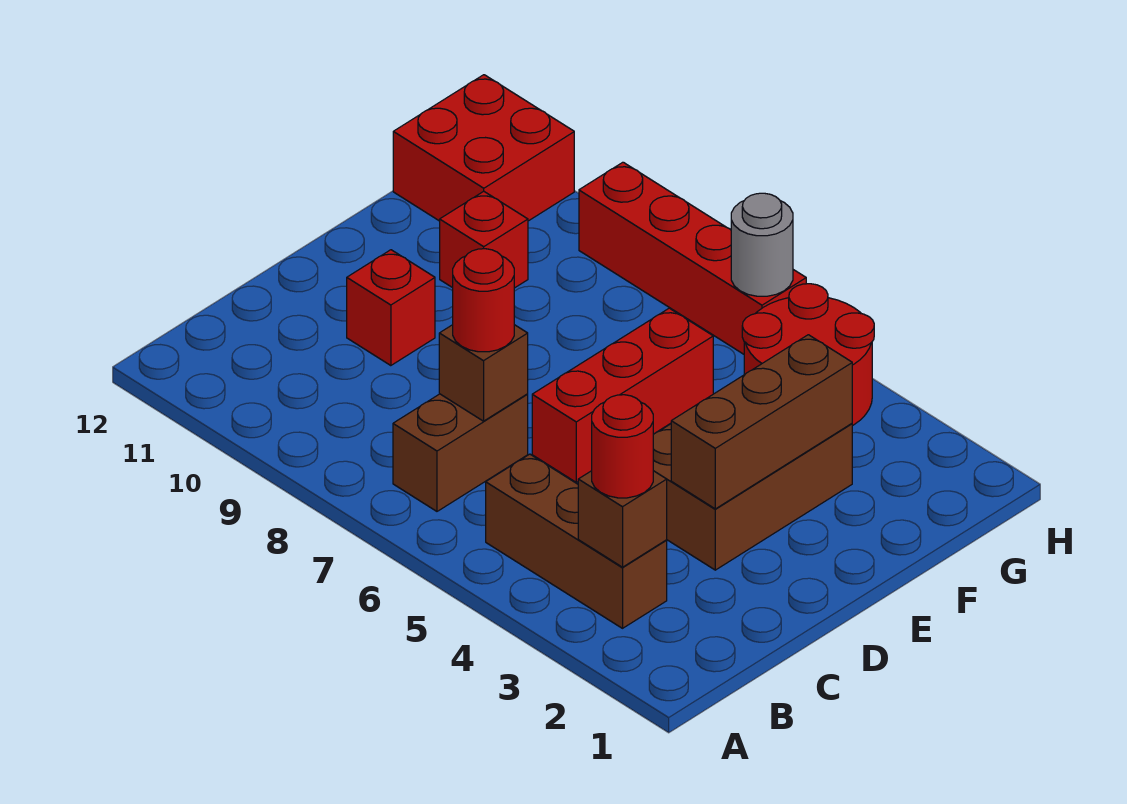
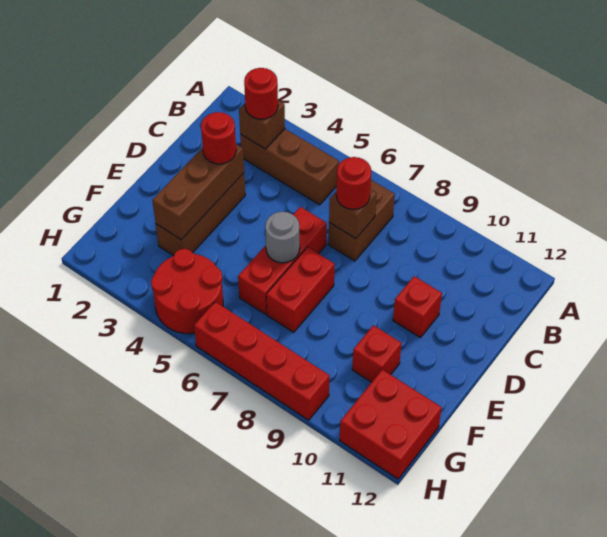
brown brick D3:F4 level 1 -> brown brick D3:F3 level 1
none -> red round brick D3 level 3
none -> red brick E7:F7 level 1
grey round brick H6 level 2 -> grey round brick E6 level 2

